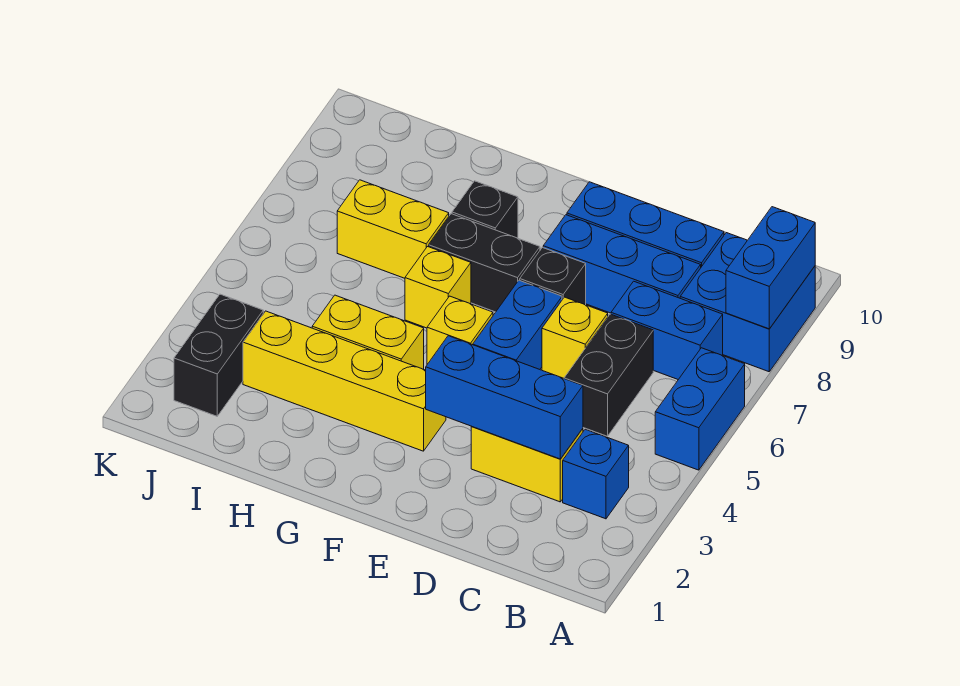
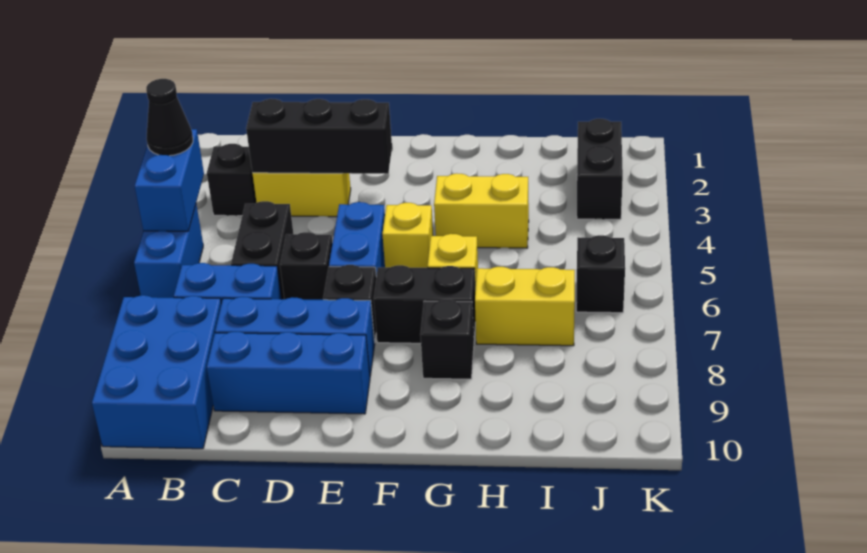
none -> black cone A4 level 3
blue brick A8:B9 level 1 -> blue brick A8:B10 level 1
blue brick A8:A9 level 2 -> blue brick A4:A5 level 2
blue brick B3 level 1 -> black brick B3 level 1
blue brick C3:E3 level 2 -> black brick C3:E3 level 2
yellow brick D6 level 1 -> black brick D6 level 1
yellow brick F3:I3 level 1 -> none
none -> black brick J6 level 1

